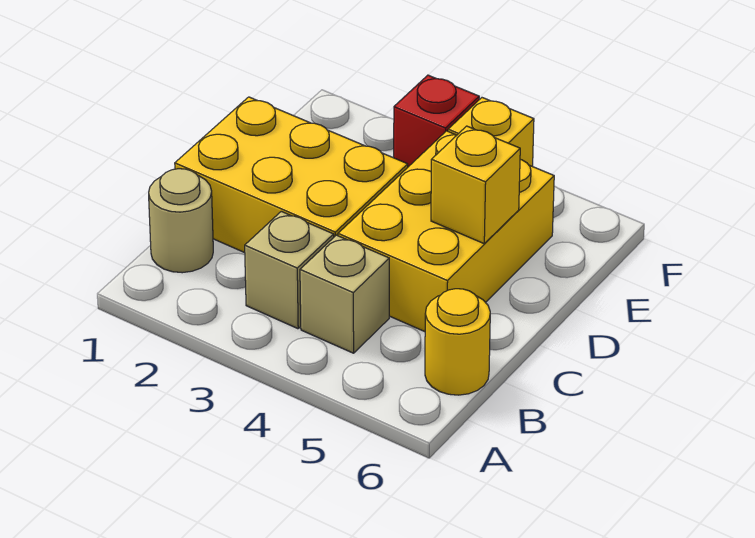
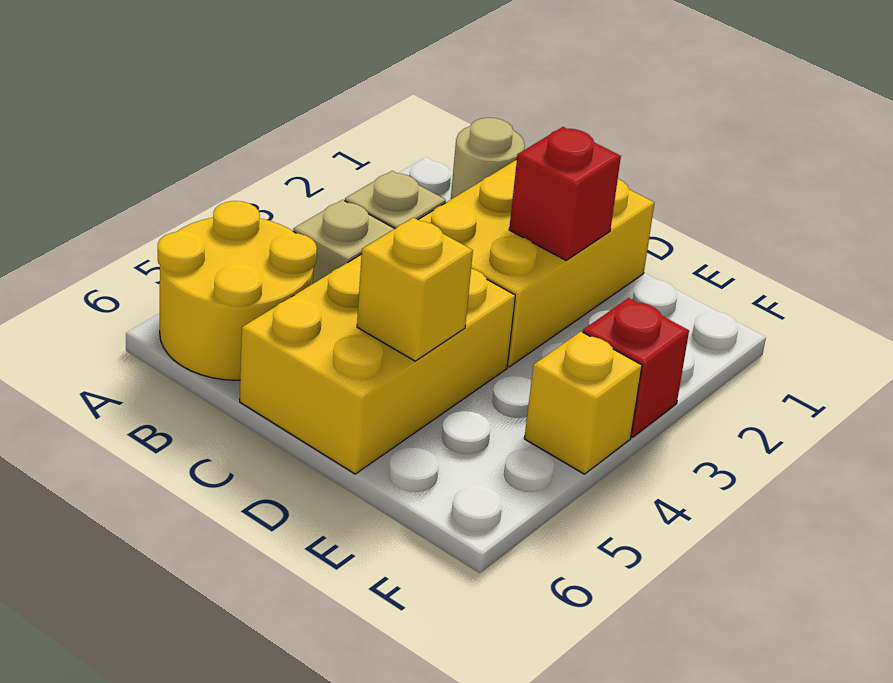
yellow round brick B6 level 1 -> yellow round brick A5:B6 level 1
yellow brick C4:E5 level 1 -> yellow brick C4:D6 level 1
none -> red brick D2 level 2

